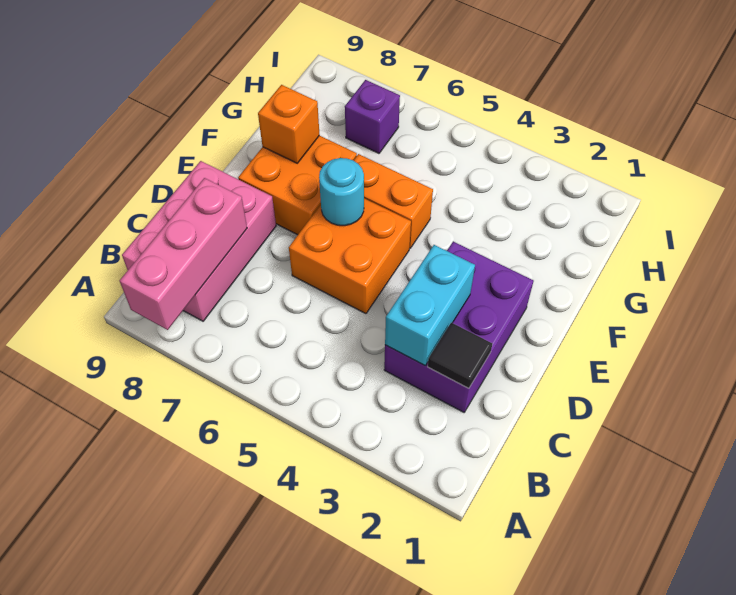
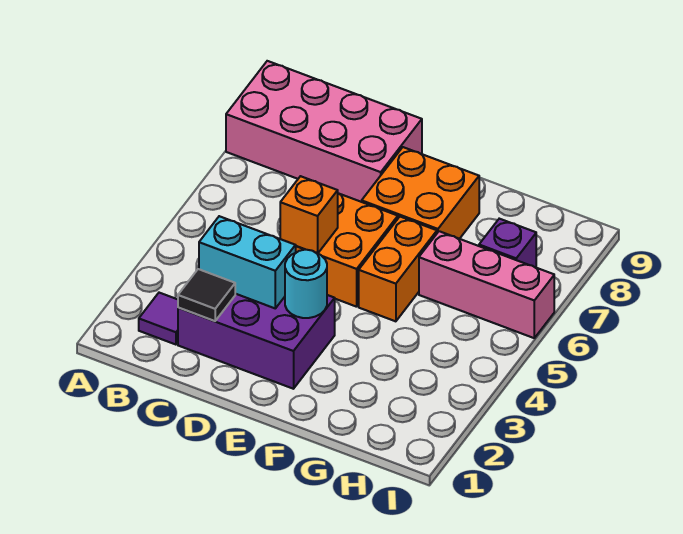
pink brick A8:C8 level 2 -> pink brick G6:I6 level 1
none -> purple tile B2 level 1
pink brick B8:D9 level 1 -> pink brick A8:D9 level 1
cyan round brick E6 level 2 -> cyan round brick E3 level 2
orange brick F8 level 2 -> orange brick D5 level 2

